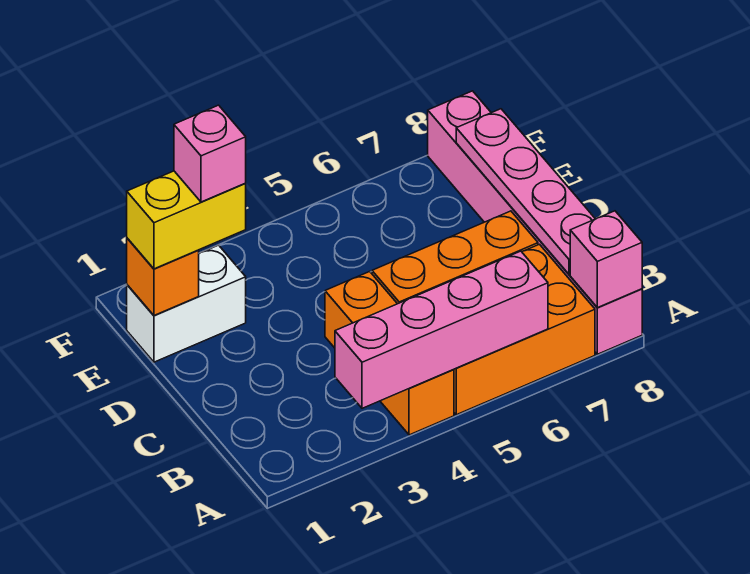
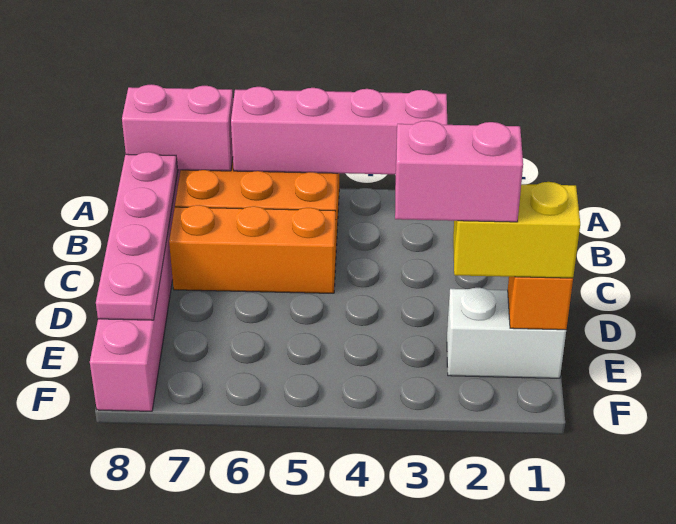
orange brick A4:C4 level 1 -> none
pink brick A8 level 2 -> pink brick A7:A8 level 2
pink brick E2 level 4 -> pink brick E2:E3 level 4

